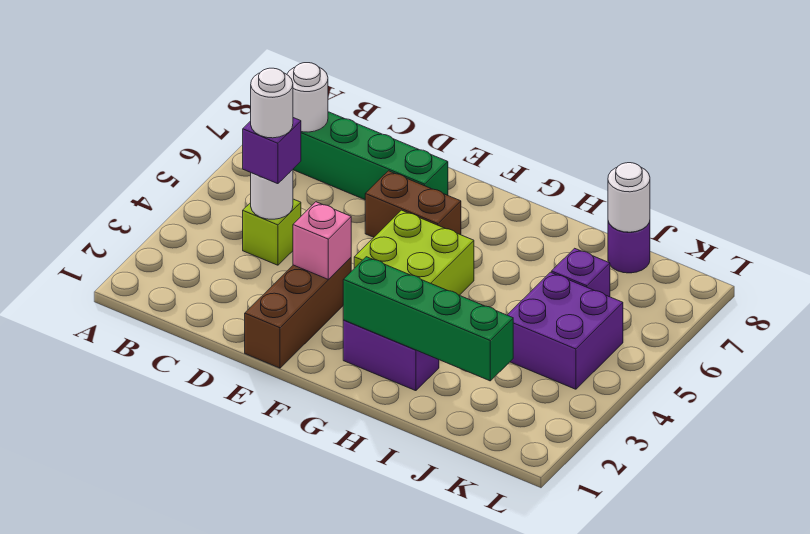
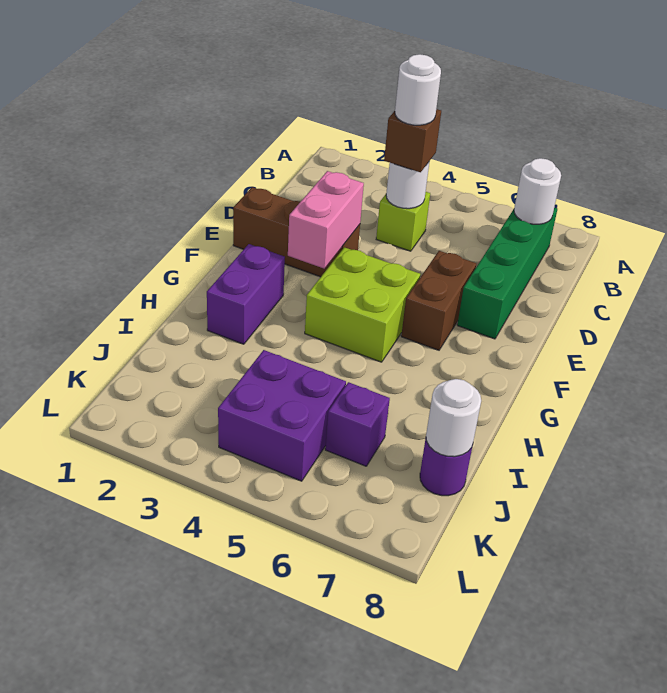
purple brick C4 level 3 -> brown brick C4 level 3
pink brick E3 level 2 -> pink brick E3:F3 level 2
green brick G2:J2 level 2 -> none

